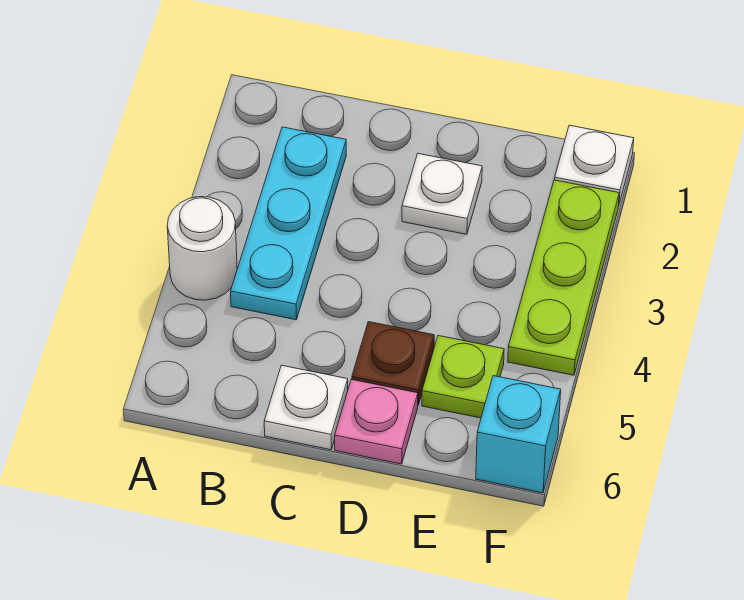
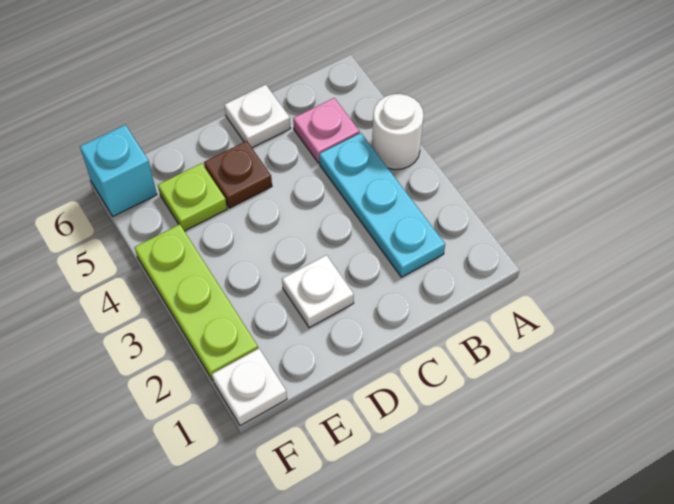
pink plate D6 level 1 -> pink plate B5 level 1

